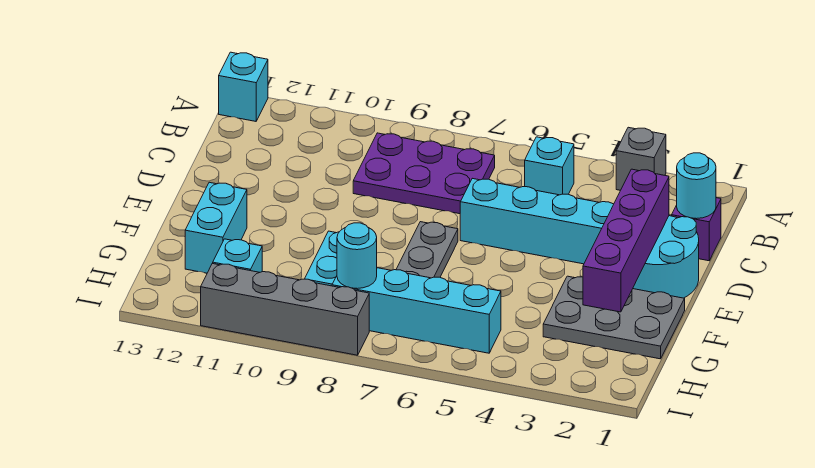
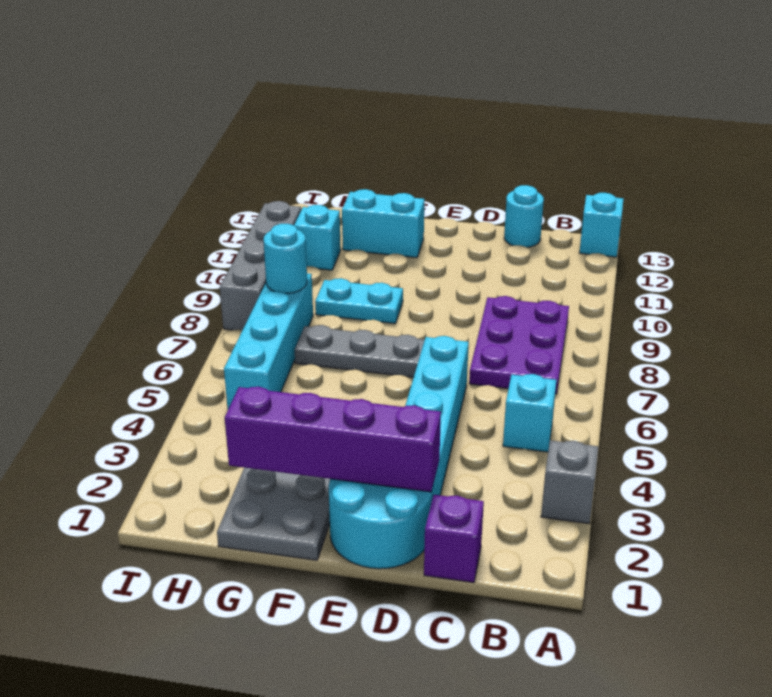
cyan round brick C1 level 2 -> cyan round brick C13 level 1

